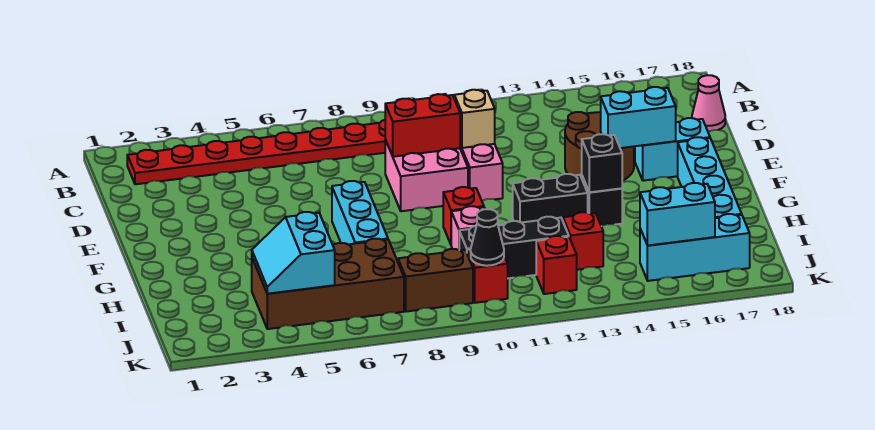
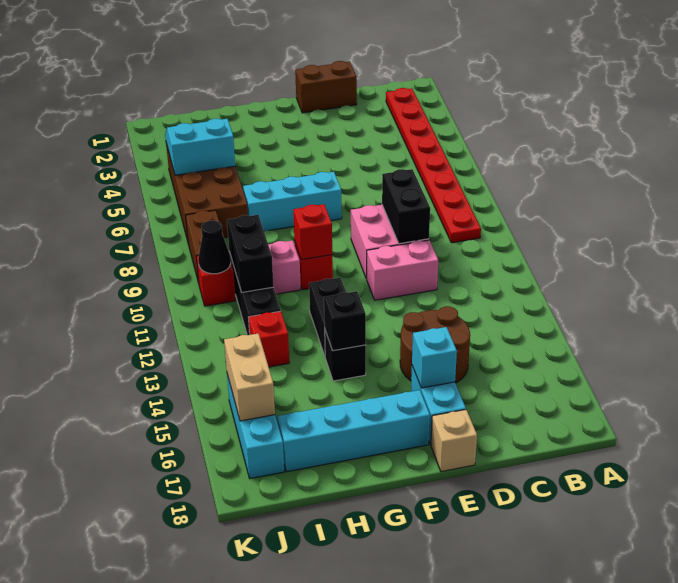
pink cone C18 level 1 -> none
none -> brown brick D1:E1 level 1
red brick D9:D10 level 2 -> black brick D9:D10 level 2
tan brick D11 level 2 -> tan brick E18 level 1
cyan brick E15:E16 level 2 -> cyan brick E16 level 2
none -> black brick I10:I11 level 2
red brick J12 level 1 -> red brick G10 level 2
cyan brick J15:J16 level 2 -> tan brick J15:J16 level 2

